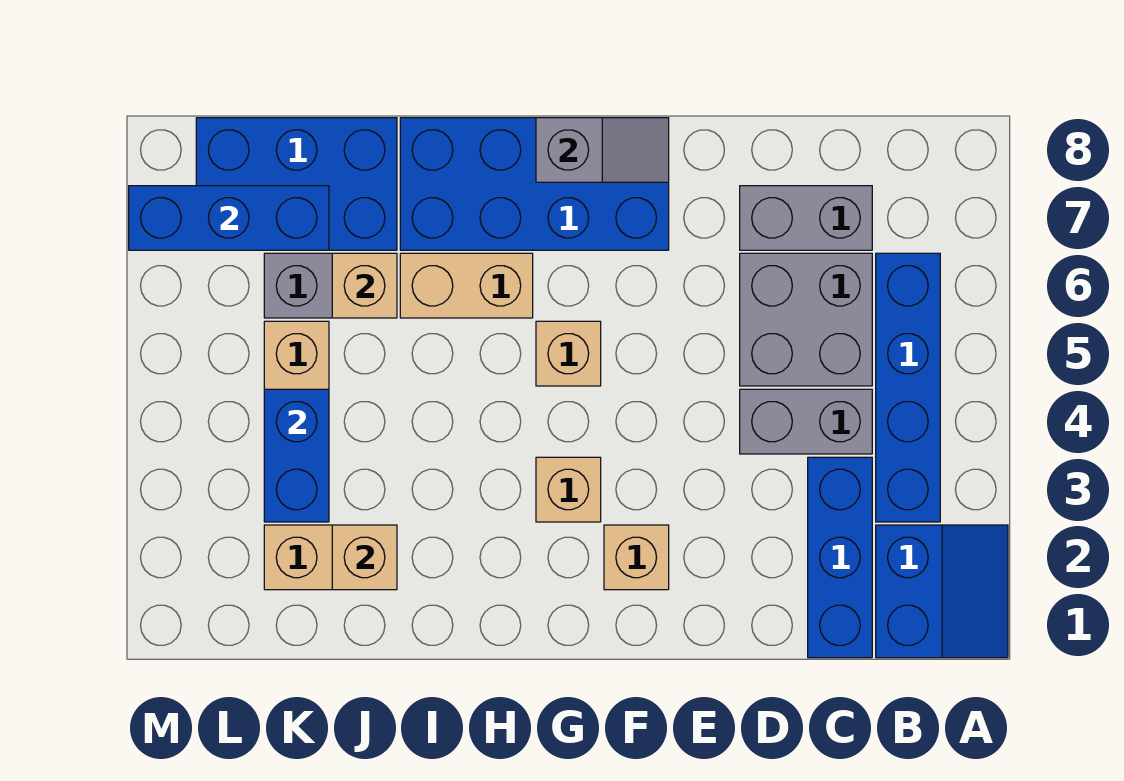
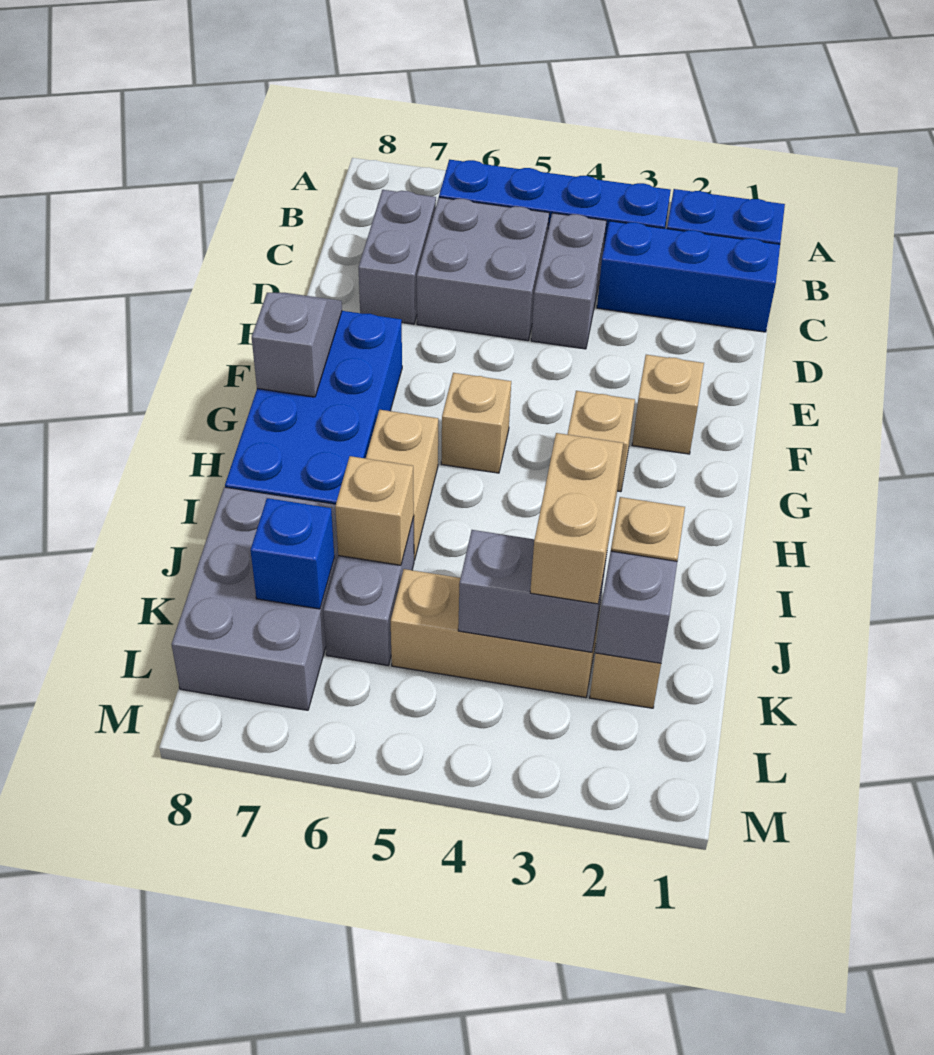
none -> tan brick J3:K3 level 3
blue brick J7:L8 level 1 -> grey brick J7:L8 level 1
none -> grey brick K2 level 2
blue brick K3:K4 level 2 -> grey brick K3:K4 level 2
blue brick K7:M7 level 2 -> blue brick K7 level 2

